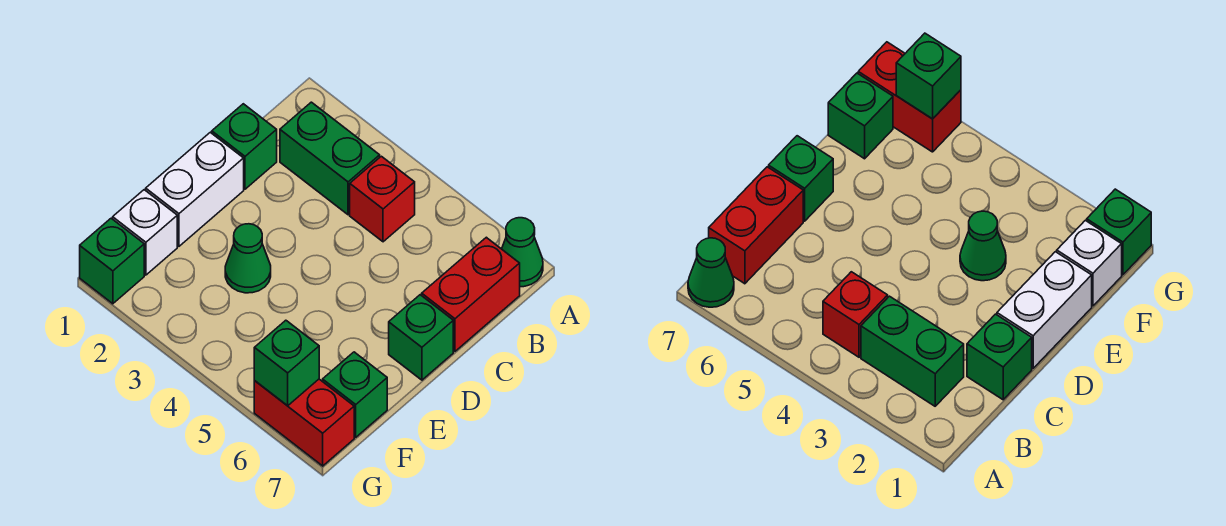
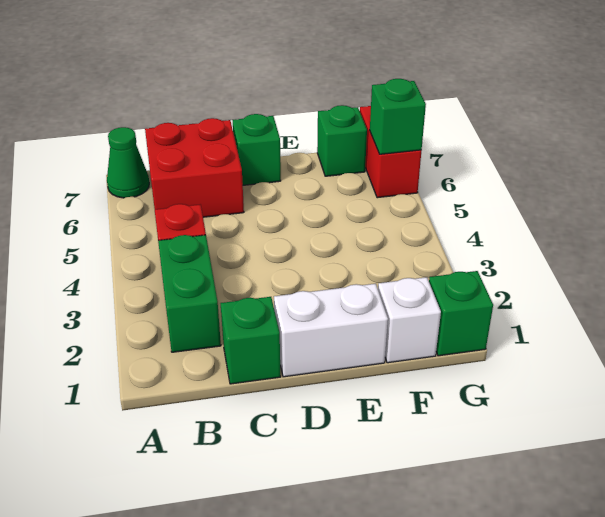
red brick B7:C7 level 1 -> red brick B6:C7 level 1
green cone E3 level 1 -> none

